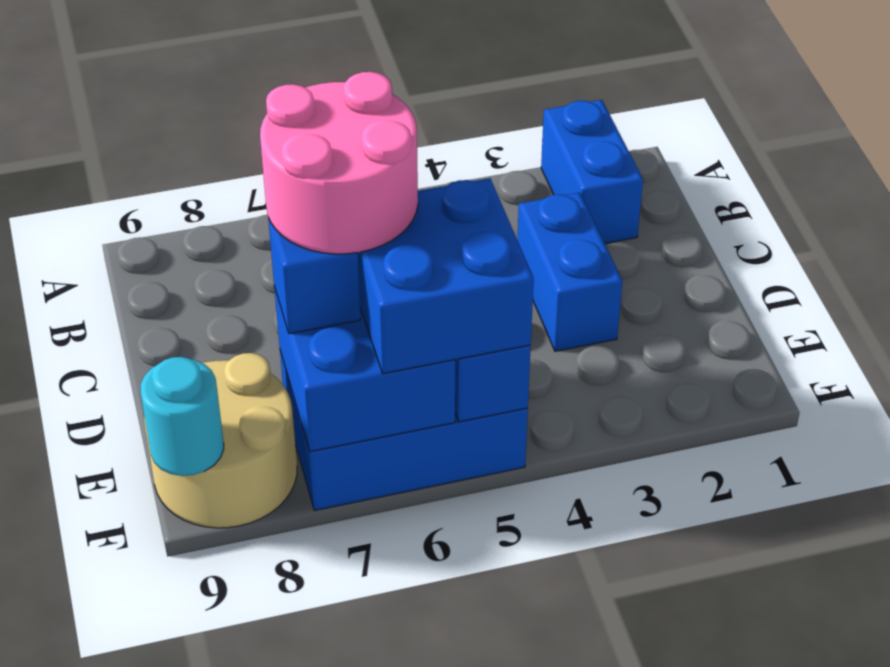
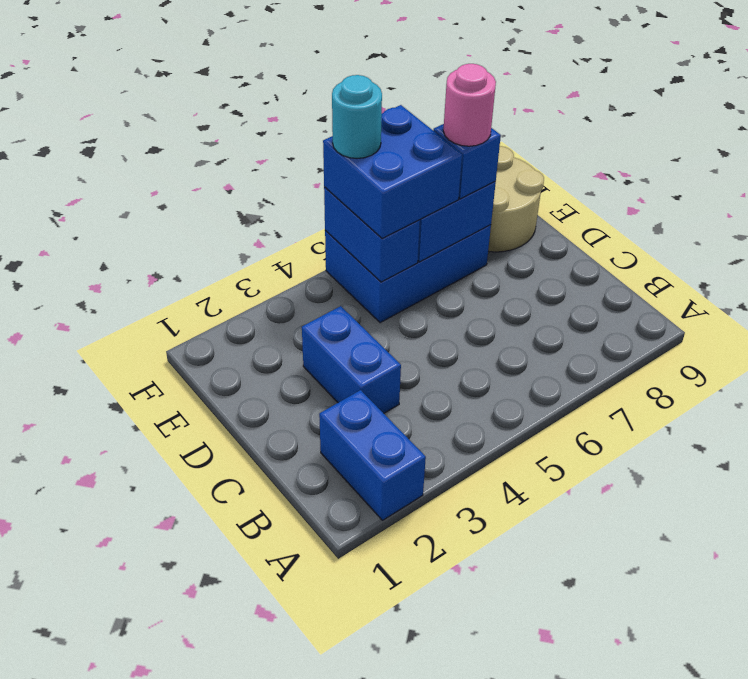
pink round brick D6:E7 level 4 -> pink round brick E7 level 4
cyan round brick F9 level 2 -> cyan round brick F5 level 4

